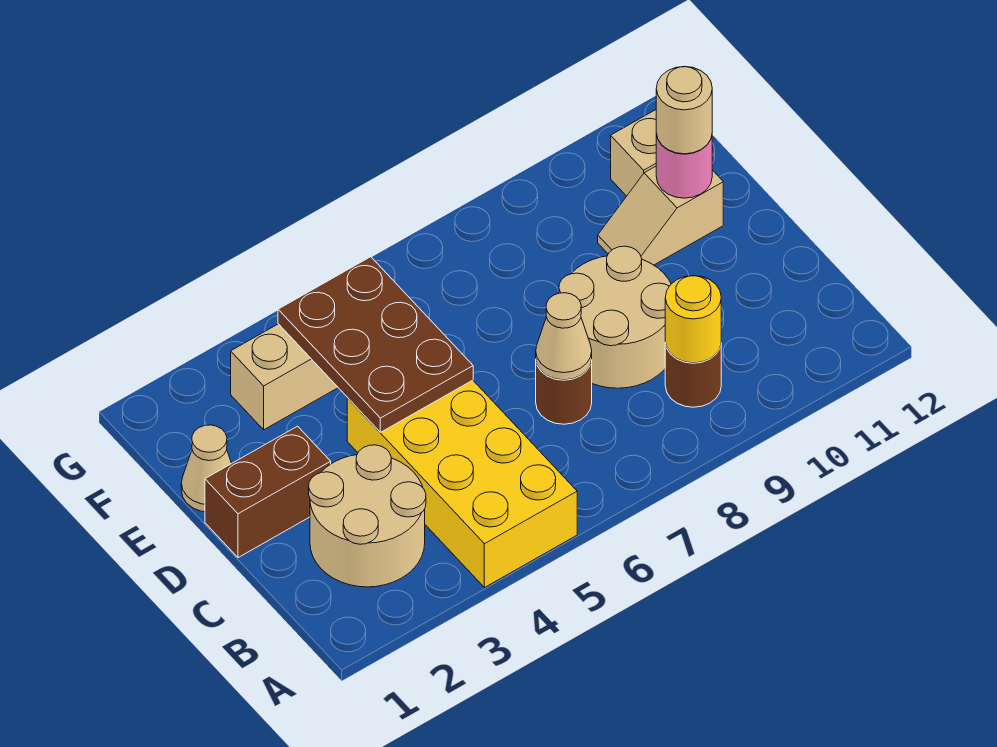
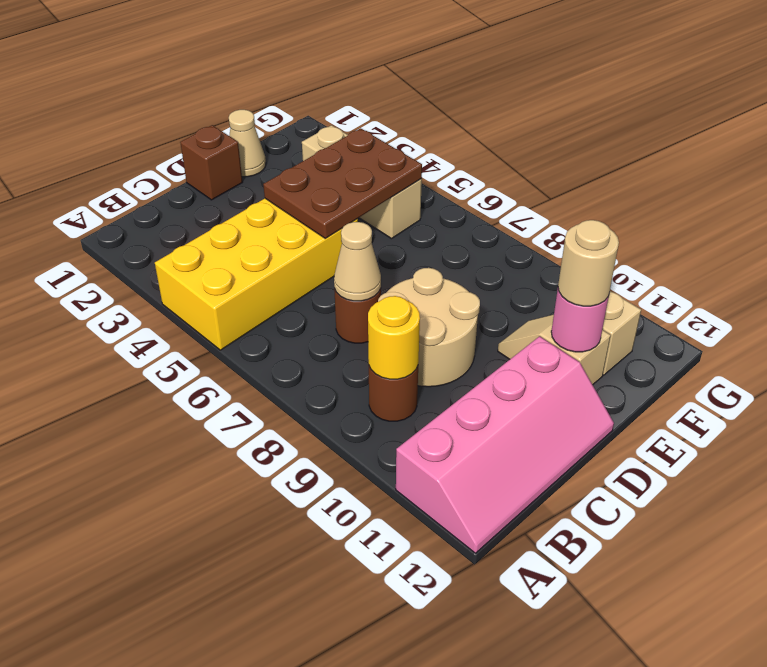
none -> pink slope A11:D12 level 1 top 11
tan round brick B2:C3 level 1 -> none
brown brick D1:D2 level 1 -> brown brick D1 level 1

